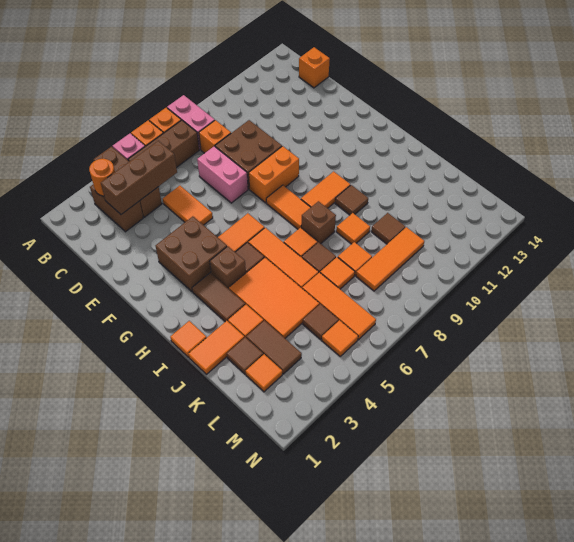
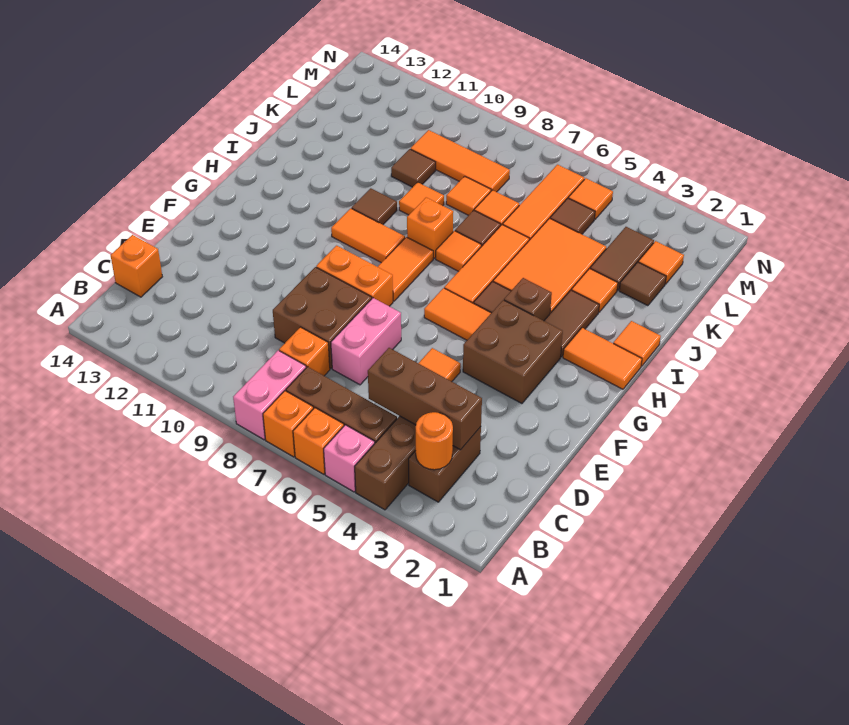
brown brick I8 level 1 -> orange brick I8 level 1
orange tile J1:J2 level 1 -> orange tile H1:H2 level 1

